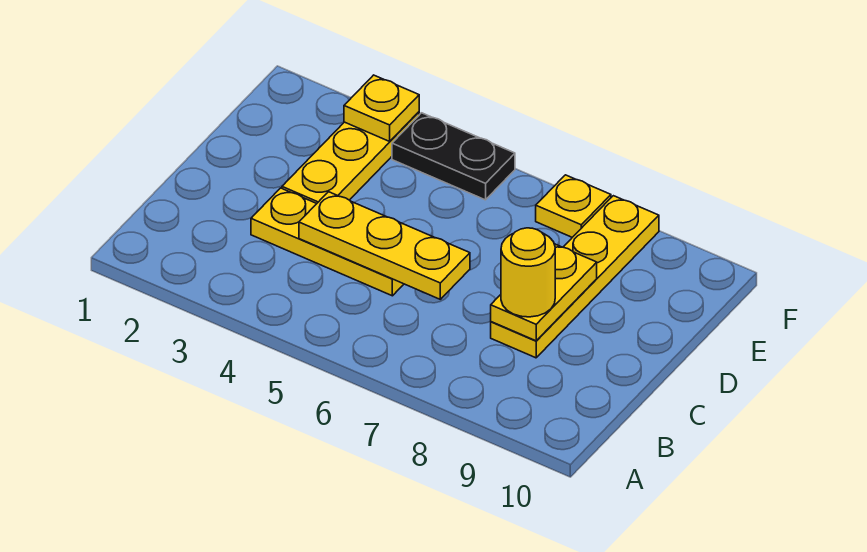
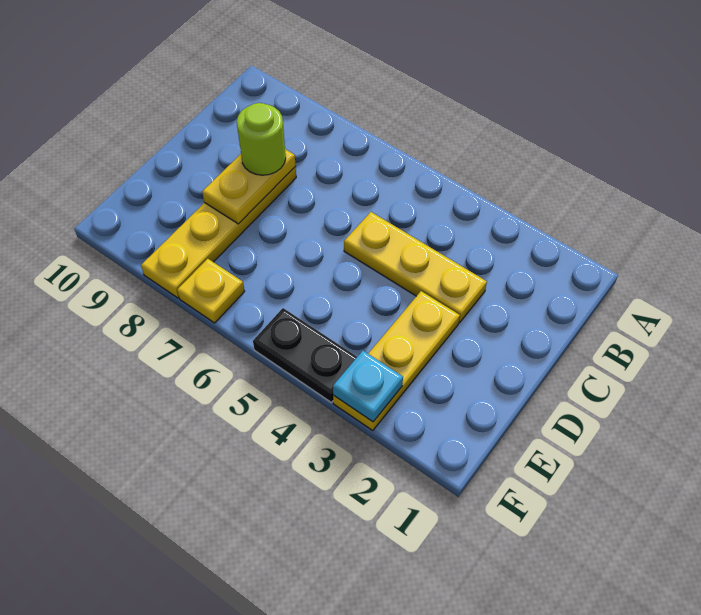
yellow plate C4:C6 level 2 -> none
yellow round brick C8 level 3 -> lime round brick C8 level 3
yellow plate F3 level 2 -> cyan plate F3 level 2

